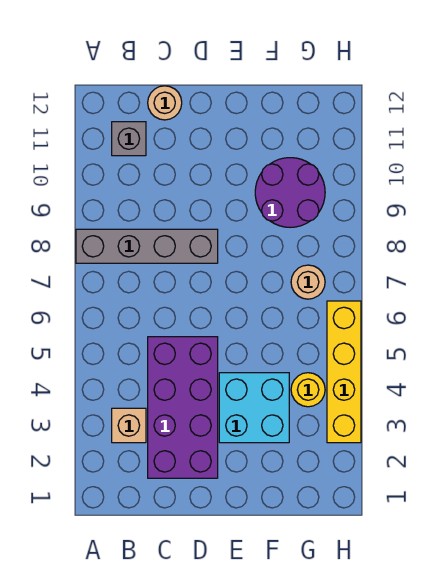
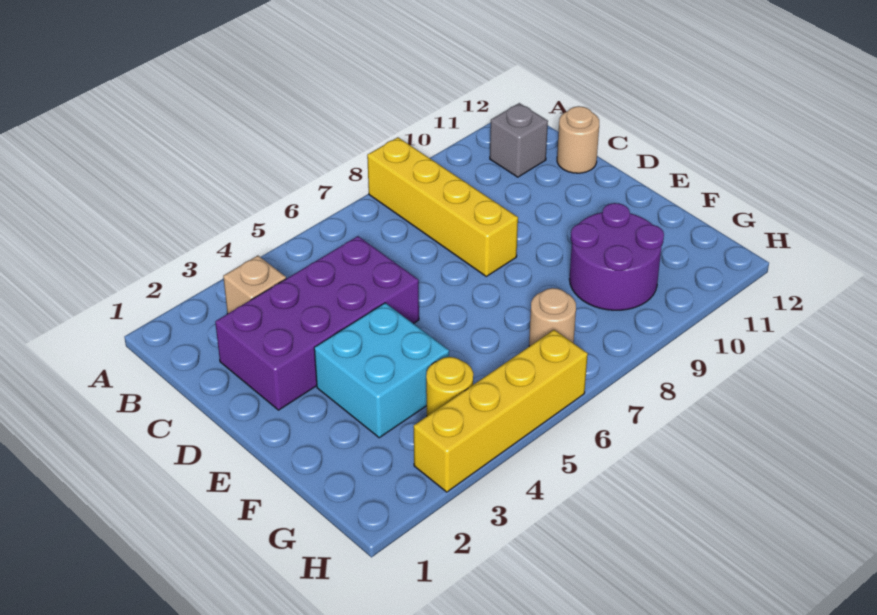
grey brick A8:D8 level 1 -> yellow brick A8:D8 level 1

